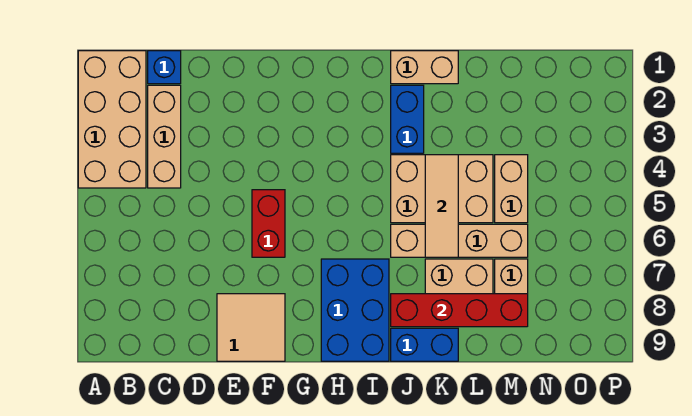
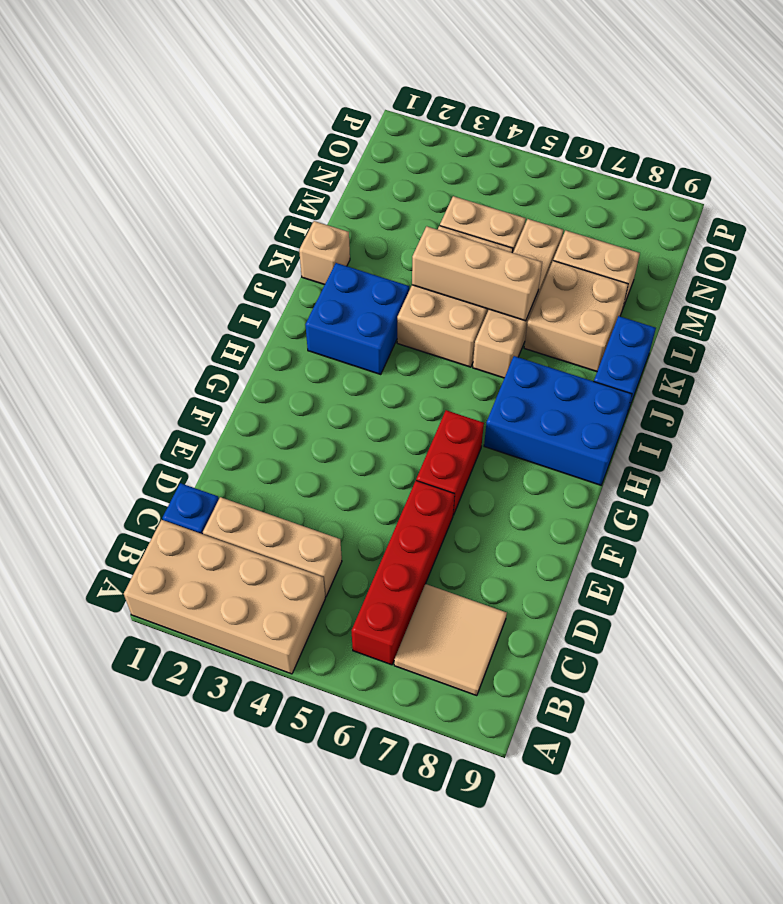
tan tile E8:F9 level 1 -> tan tile B7:C8 level 1
red brick F5:F6 level 1 -> red brick F6:G6 level 1
tan brick J1:K1 level 1 -> tan brick K1 level 1
blue brick J2:J3 level 1 -> blue brick I2:J3 level 1
red brick J8:M8 level 2 -> red brick B6:E6 level 1
tan tile K4:K6 level 2 -> tan brick K4:K6 level 2

